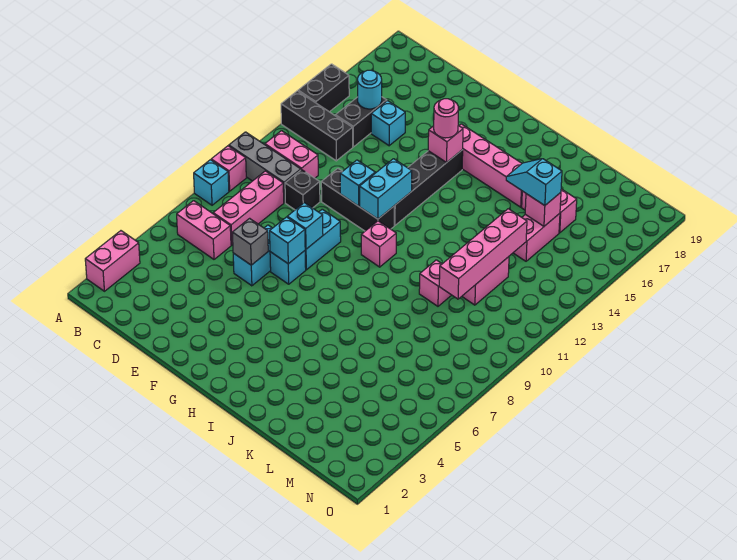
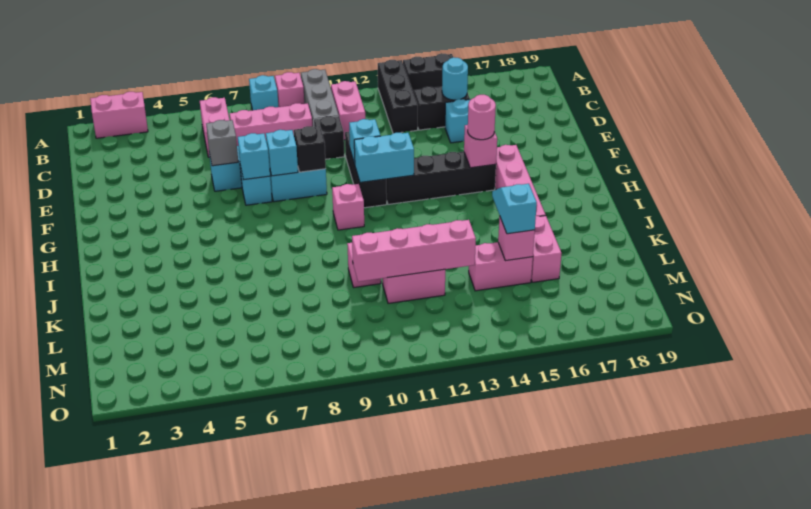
none -> black brick F9 level 2

